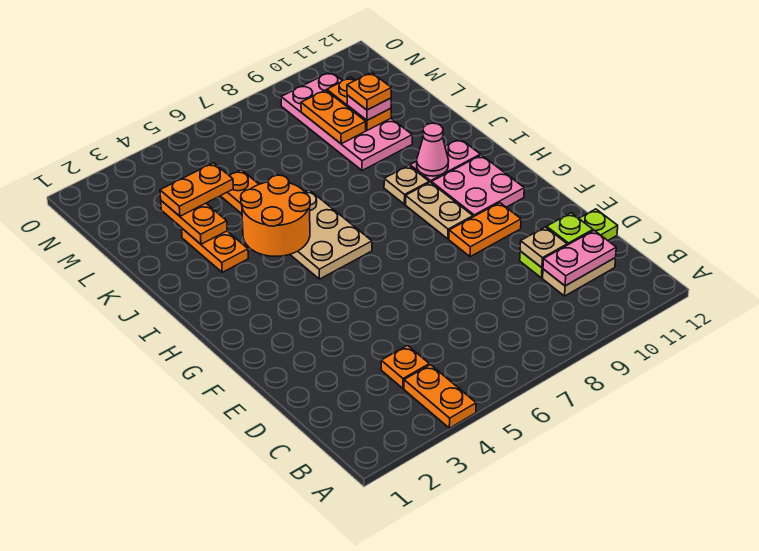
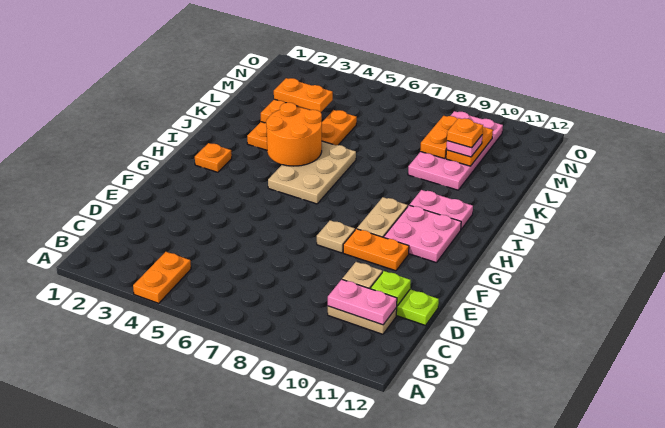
orange plate C4 level 1 -> orange plate H2 level 1
tan plate I9 level 1 -> tan plate F8 level 1
pink cone I10 level 2 -> none

